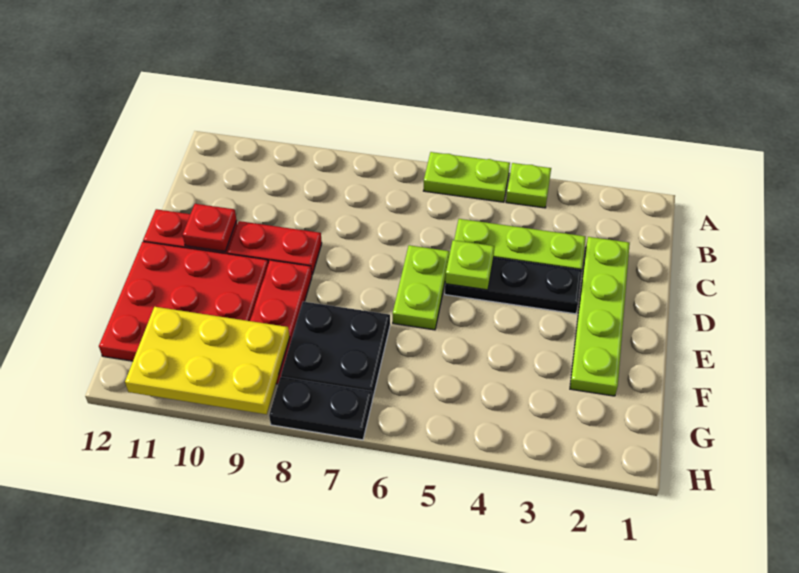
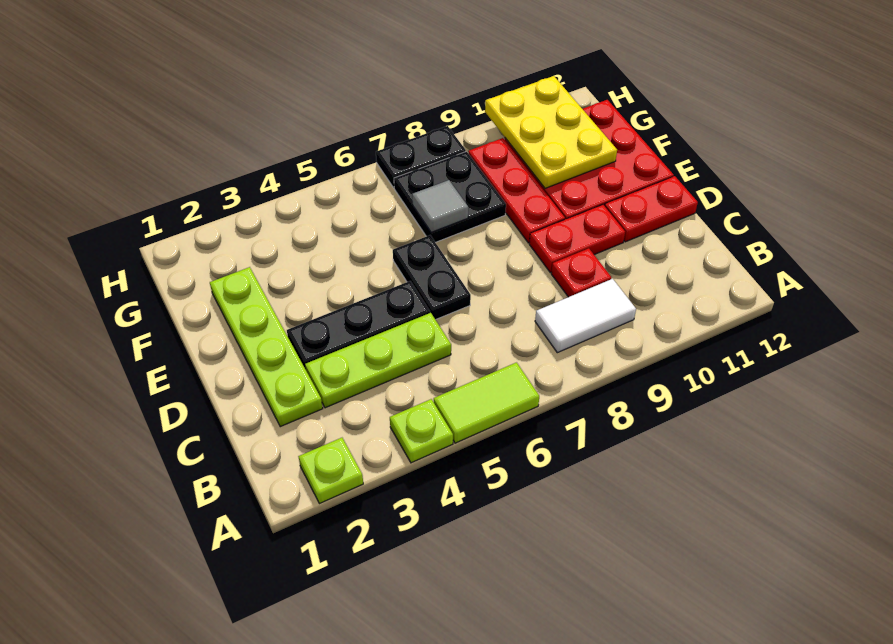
lime plate A5:A6 level 1 -> lime tile A5:A6 level 1
none -> white tile B8:B9 level 1
lime plate D5 level 2 -> lime plate A2 level 1
lime plate D6:E6 level 1 -> black plate D6:E6 level 1
red plate D11 level 2 -> red plate C9 level 1
none -> grey tile F7 level 2
yellow plate G9:H11 level 2 -> yellow plate F10:H11 level 2

